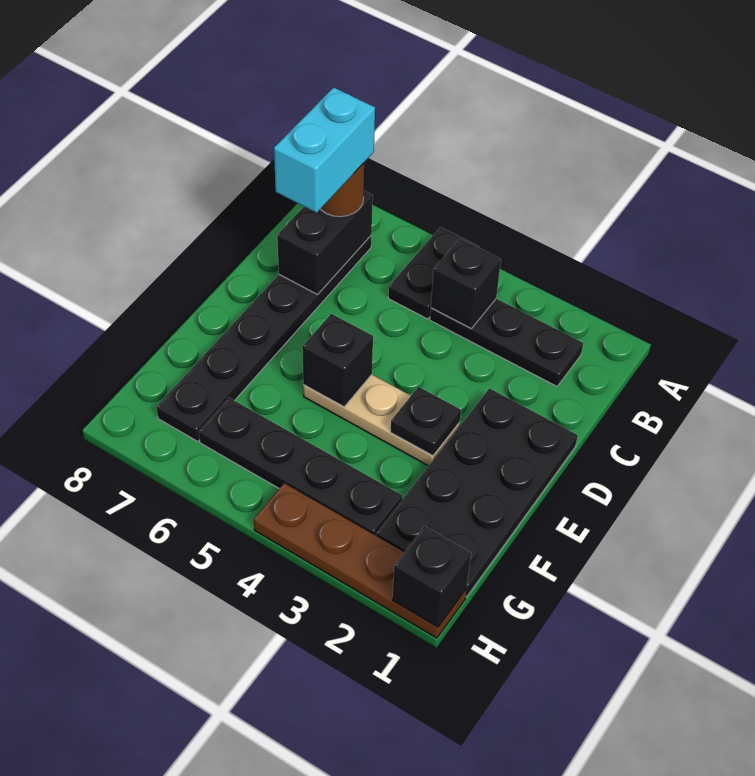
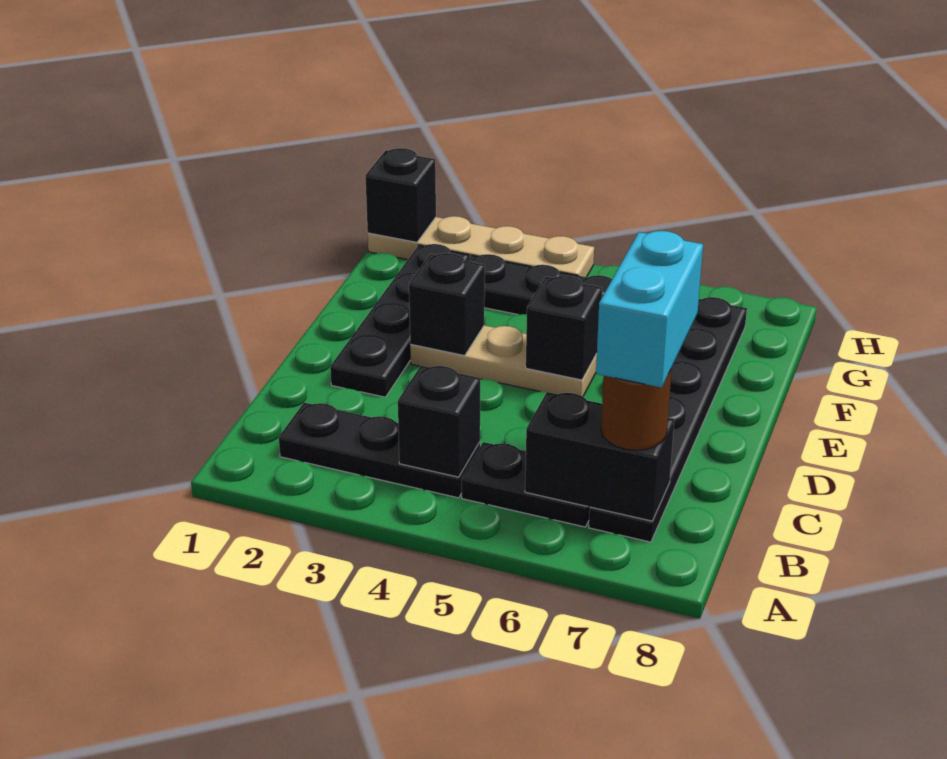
black plate A5:B5 level 1 -> black plate B5:B6 level 1
black brick B7:C7 level 2 -> black brick B6:B7 level 2
black plate D1:G2 level 1 -> black plate D2:G2 level 1
black plate E3 level 2 -> black brick E3 level 2
brown plate H1:H4 level 1 -> tan plate H1:H4 level 1

